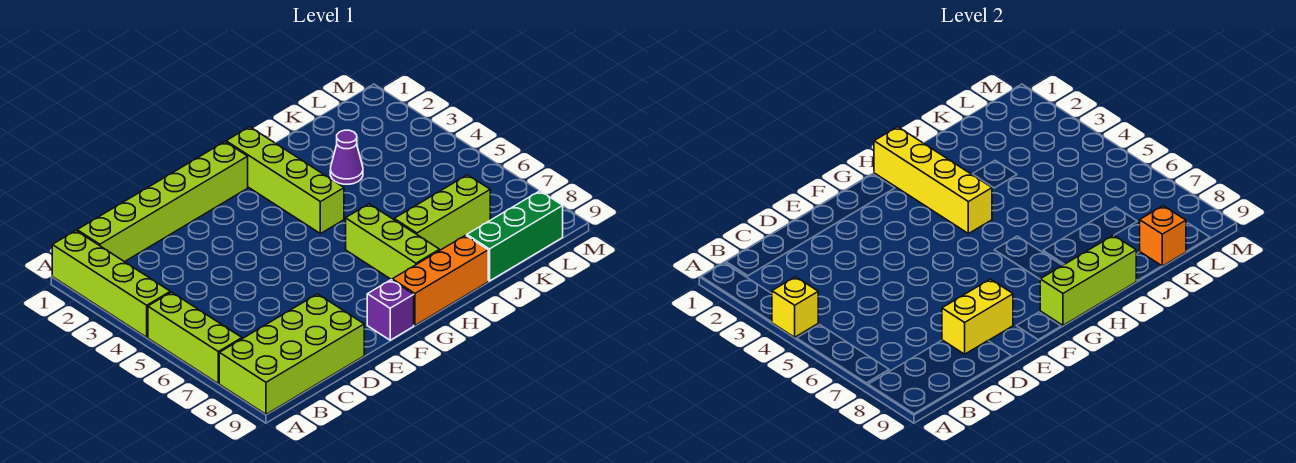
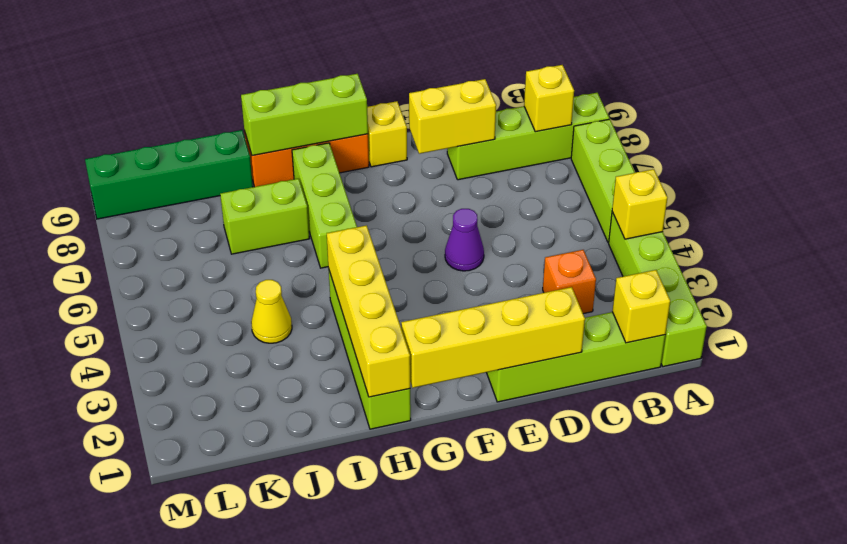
lime brick A8:D9 level 1 -> lime brick A8:D8 level 1
lime brick B1:G1 level 1 -> lime brick B1:E1 level 1
none -> yellow brick B1 level 2
none -> yellow brick B8 level 2
none -> yellow brick D1:G1 level 2
purple brick F9 level 1 -> yellow brick F9 level 1
lime brick I7:K7 level 1 -> lime brick I7:J7 level 1
purple cone J3 level 1 -> purple cone E5 level 1
none -> yellow cone J4 level 1
green brick J9:L9 level 1 -> green brick J9:M9 level 1
orange brick K9 level 2 -> orange brick C3 level 1

